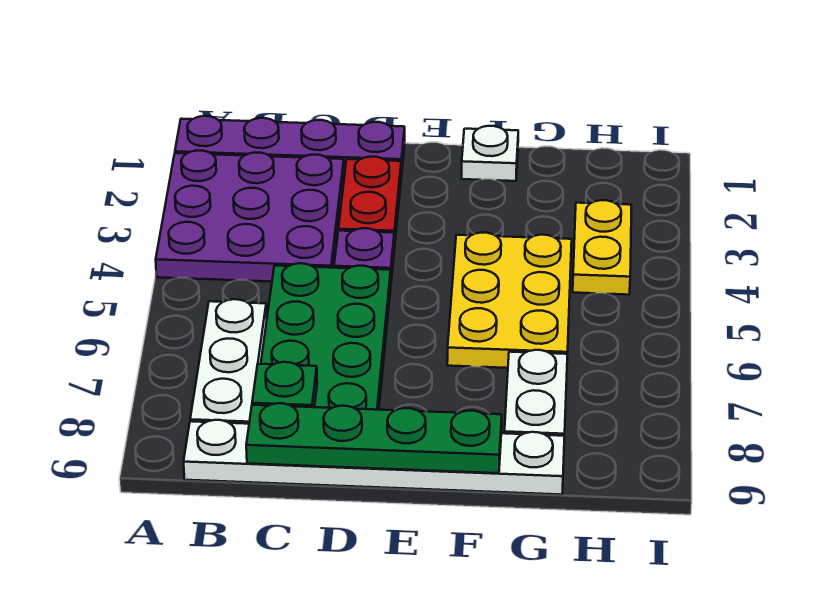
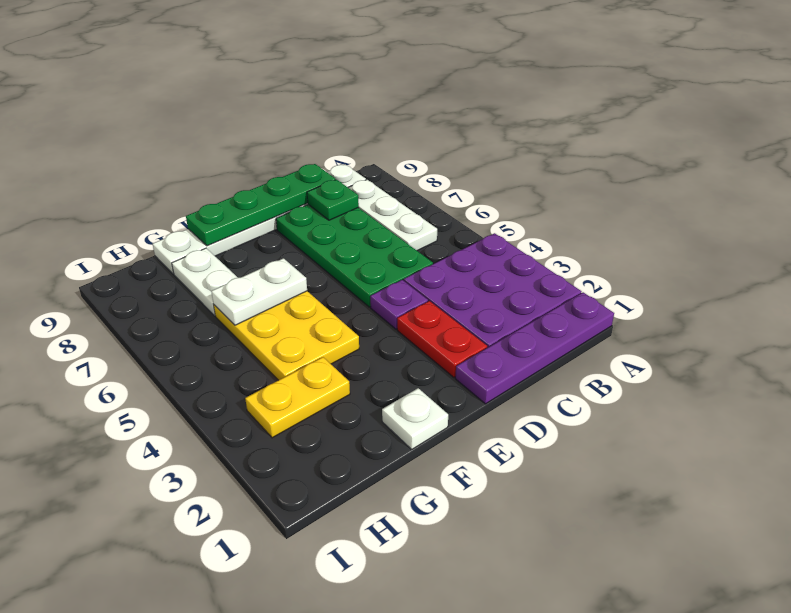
none -> white plate F6:G6 level 2
yellow plate H3:H4 level 1 -> yellow plate G3:H3 level 1

